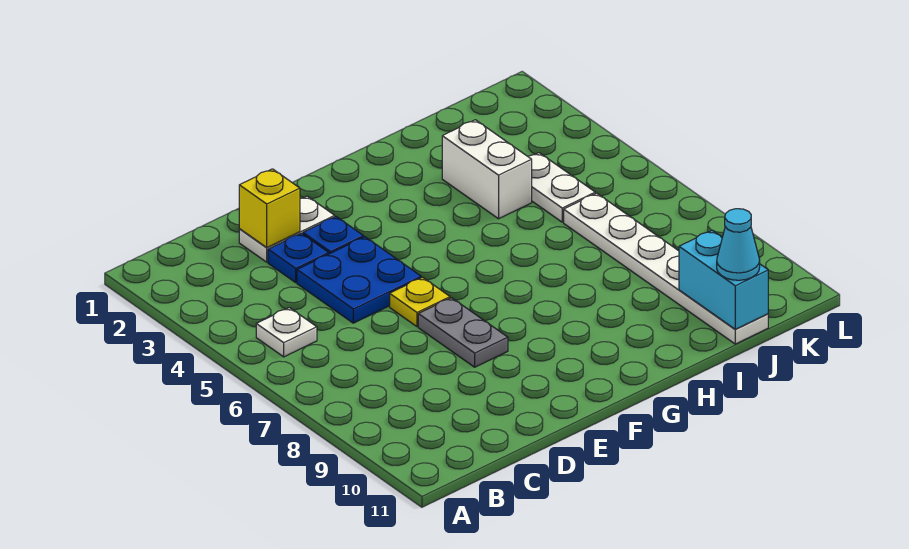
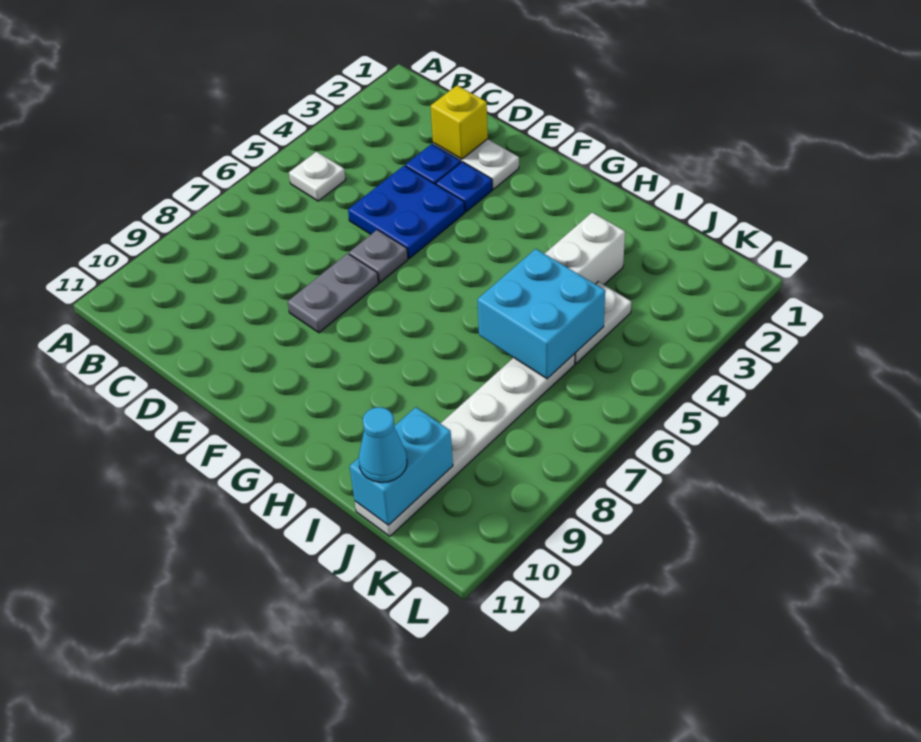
yellow plate E6 level 1 -> grey plate E6 level 1
none -> cyan brick I5:J6 level 2

